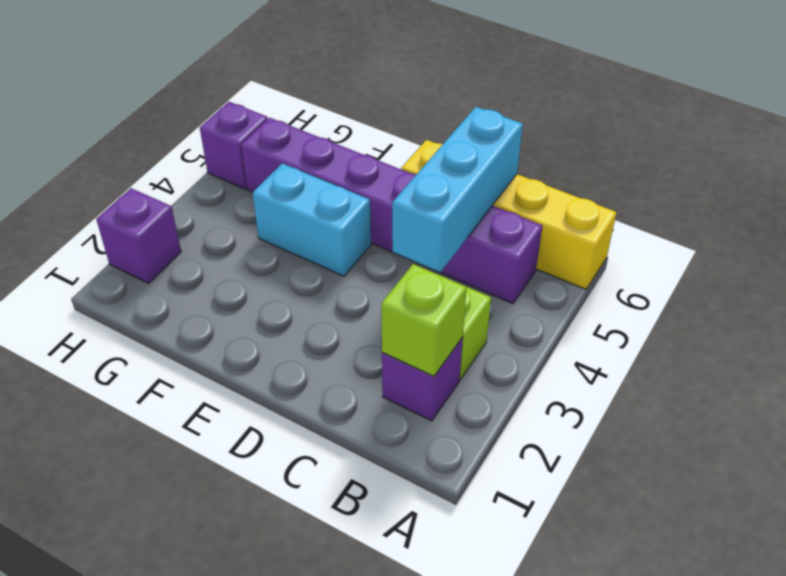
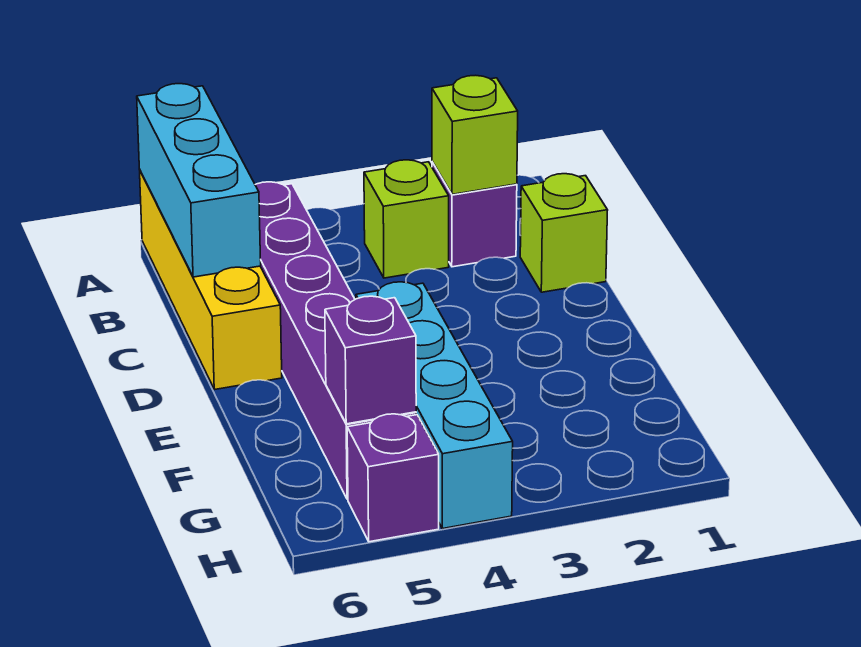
none -> lime brick C1 level 1
cyan brick C4:C6 level 2 -> cyan brick A6:C6 level 2
cyan brick E4:F4 level 1 -> cyan brick E4:H4 level 1
purple brick H2 level 1 -> purple brick G5 level 2

